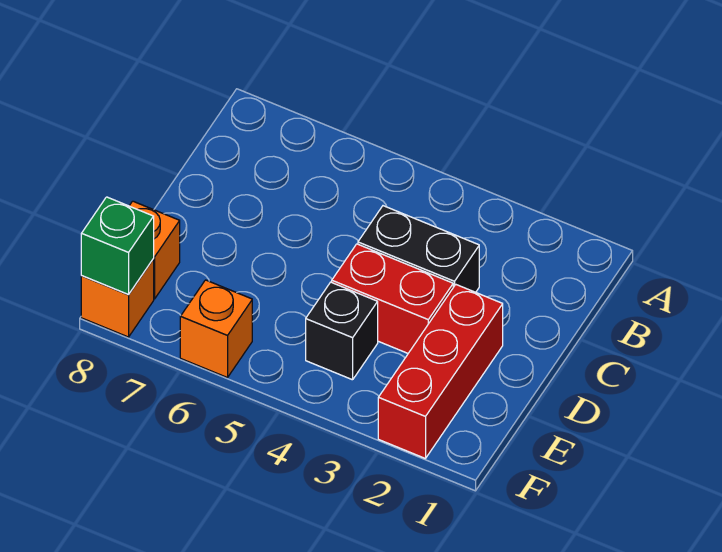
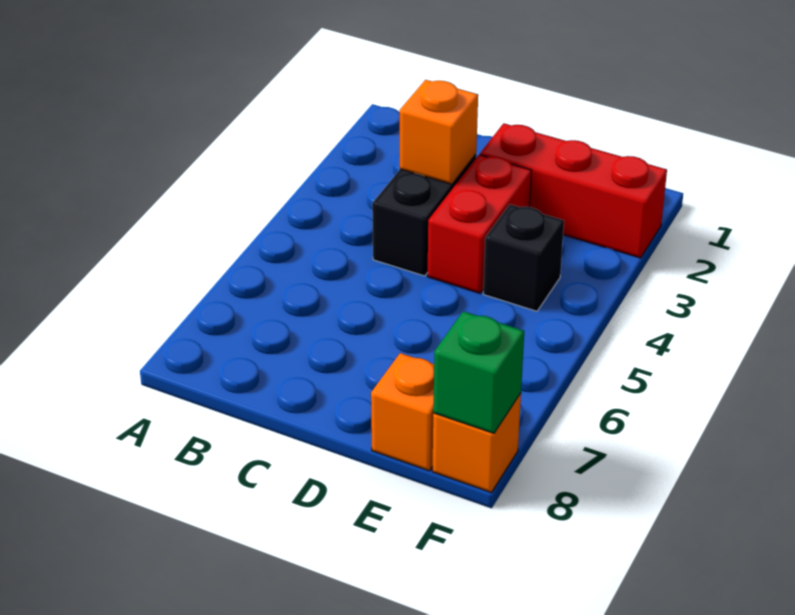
orange brick F6 level 1 -> orange brick C3 level 2

